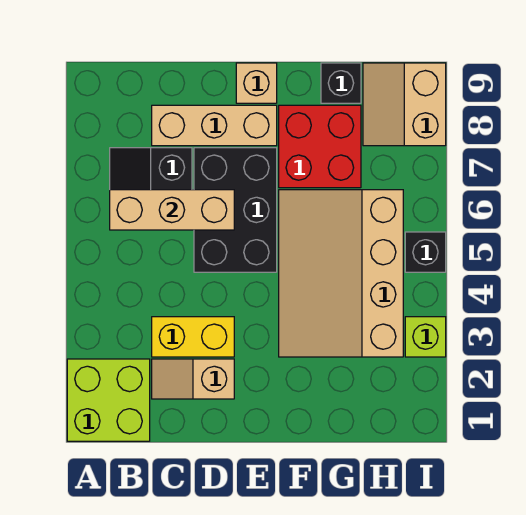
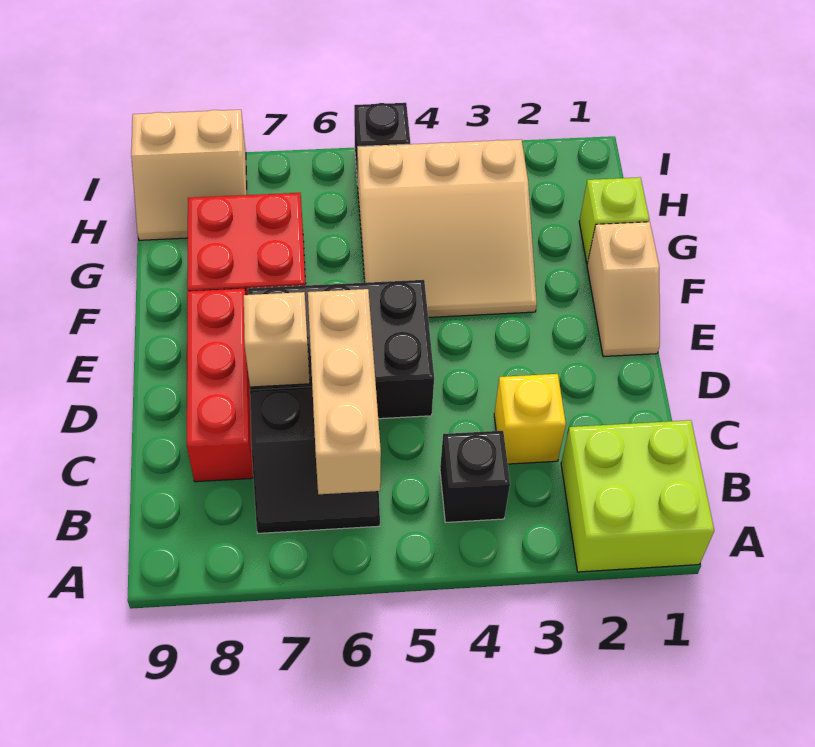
tan slope C2:D2 level 1 top D -> tan slope E1:F1 level 1 top F
yellow brick C3:D3 level 1 -> yellow brick C3 level 1
tan brick C8:E8 level 1 -> red brick C8:E8 level 1
tan brick E9 level 1 -> tan brick D7 level 2
tan slope F3:H6 level 1 top H -> tan slope F3:H5 level 1 top H
black brick G9 level 1 -> black brick B4 level 1
lime brick I3 level 1 -> lime brick G1 level 1

